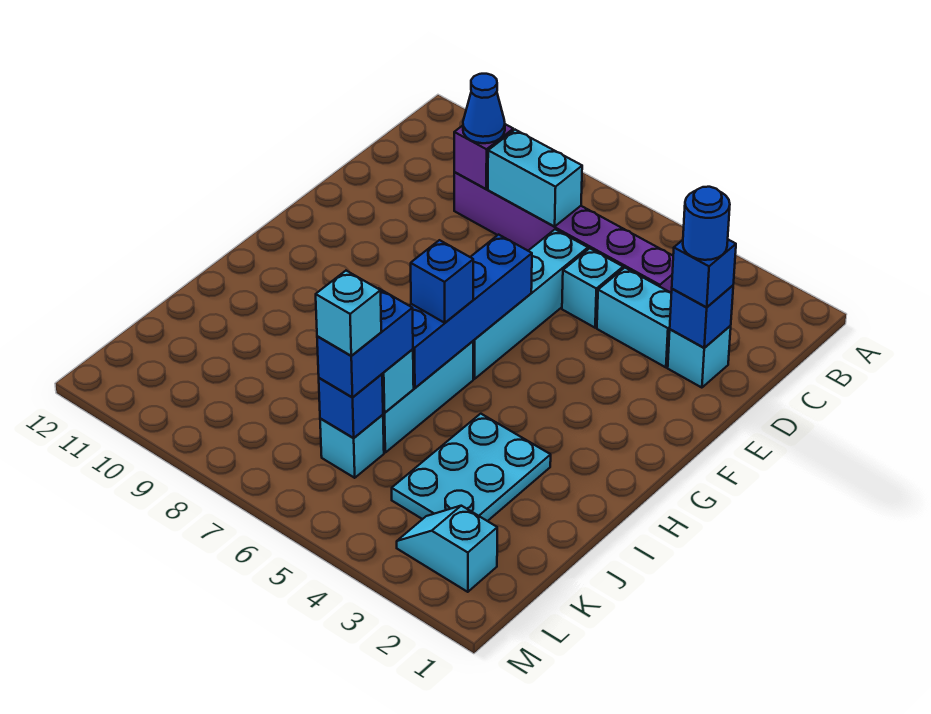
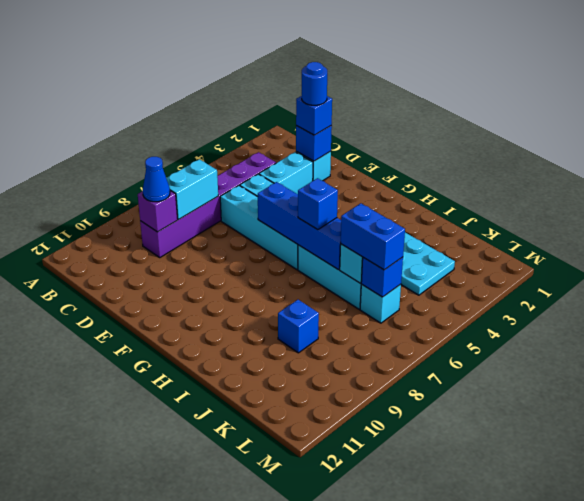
none -> blue brick J9 level 1
cyan brick K6 level 4 -> none
cyan slope L2:L3 level 1 top 2 -> none

